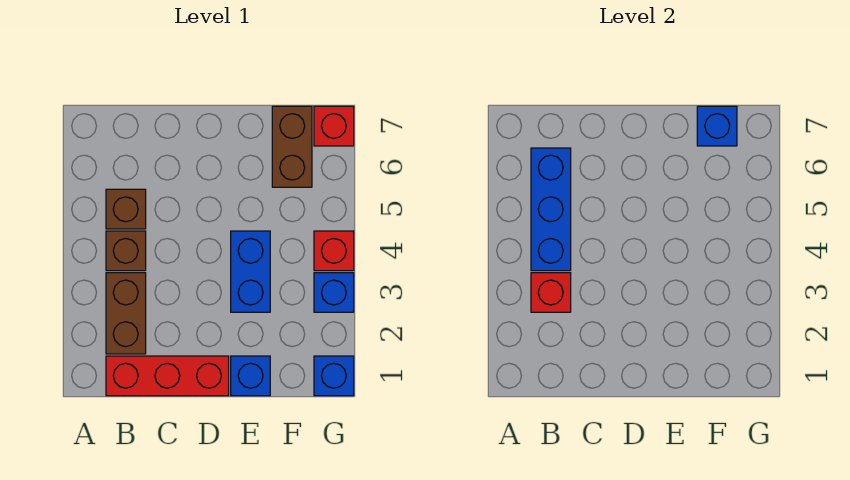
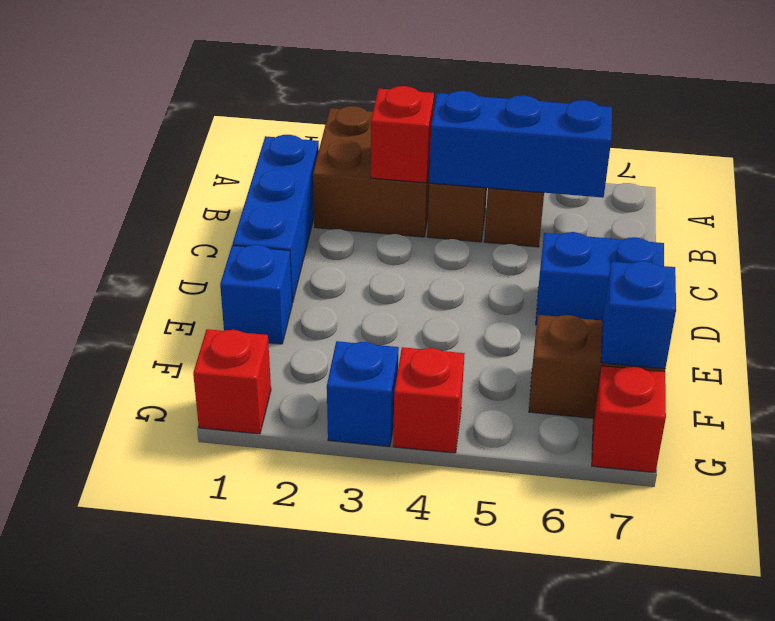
red brick B1:D1 level 1 -> blue brick B1:D1 level 1
brown brick B2:B3 level 1 -> brown brick A2:B3 level 1
blue brick E3:E4 level 1 -> blue brick D6:D7 level 1
blue brick G1 level 1 -> red brick G1 level 1

